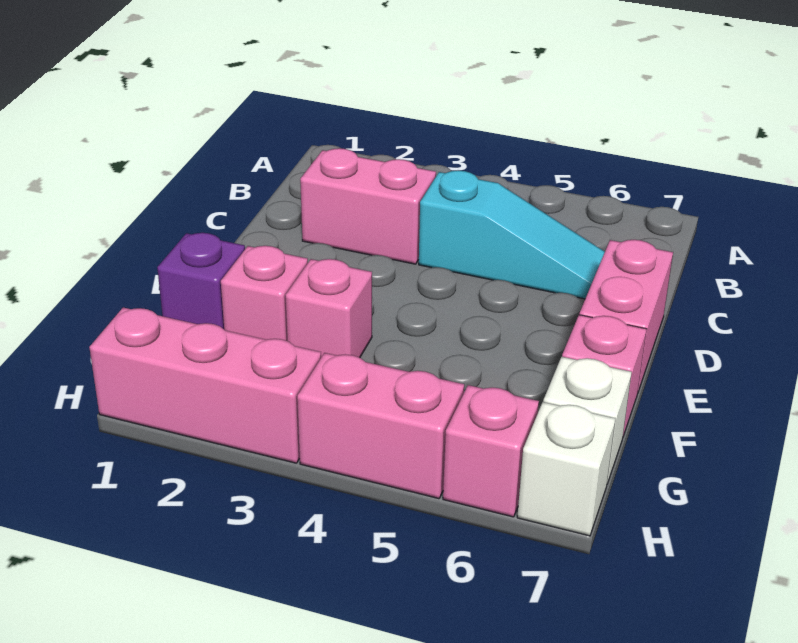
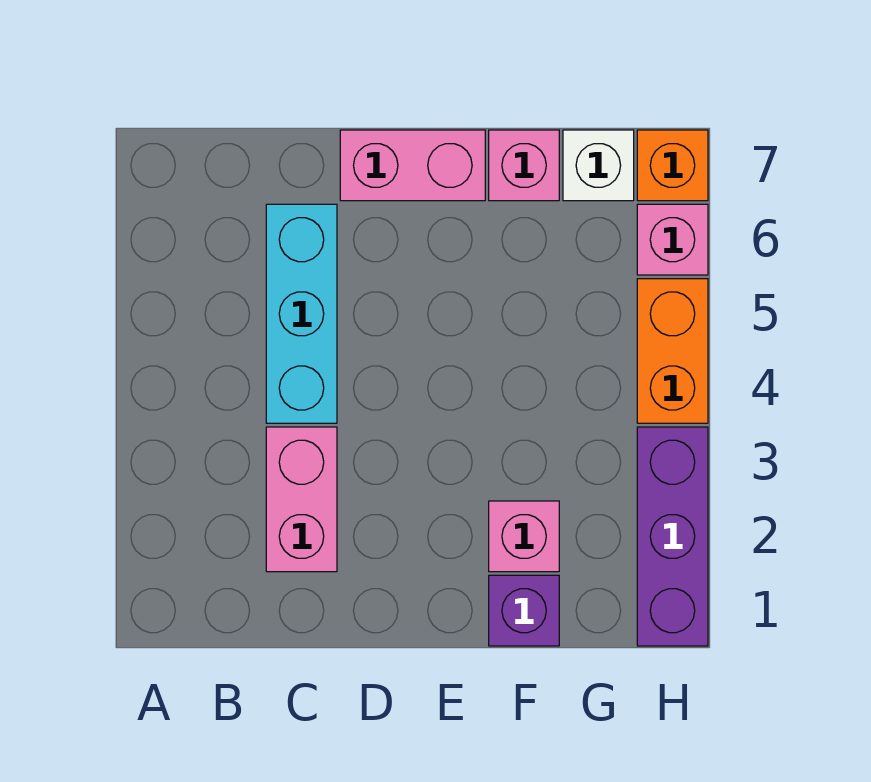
cyan slope C4:C6 level 1 top 4 -> cyan brick C4:C6 level 1
pink brick F3 level 1 -> none
pink brick H1:H3 level 1 -> purple brick H1:H3 level 1
pink brick H4:H5 level 1 -> orange brick H4:H5 level 1
white brick H7 level 1 -> orange brick H7 level 1

